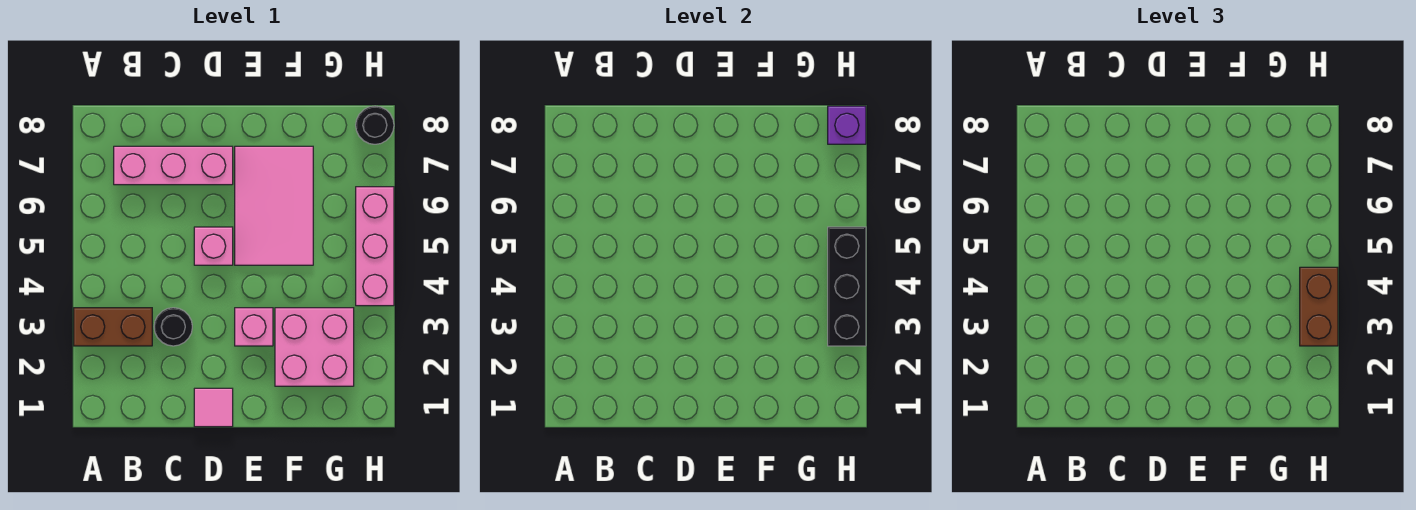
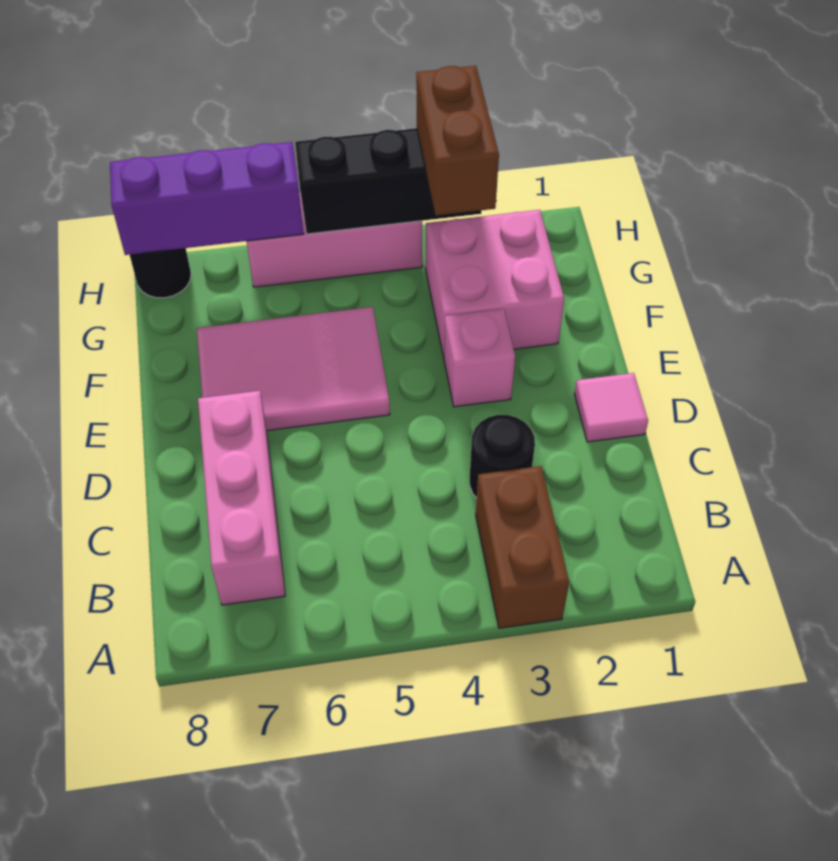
pink brick D5 level 1 -> none
brown brick H3:H4 level 3 -> brown brick G3:H3 level 3
purple brick H8 level 2 -> purple brick H6:H8 level 2

